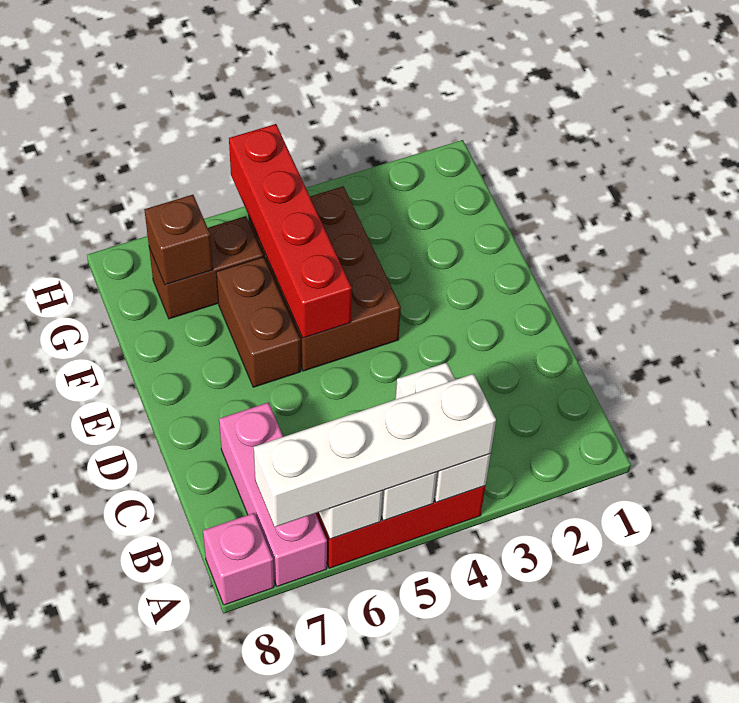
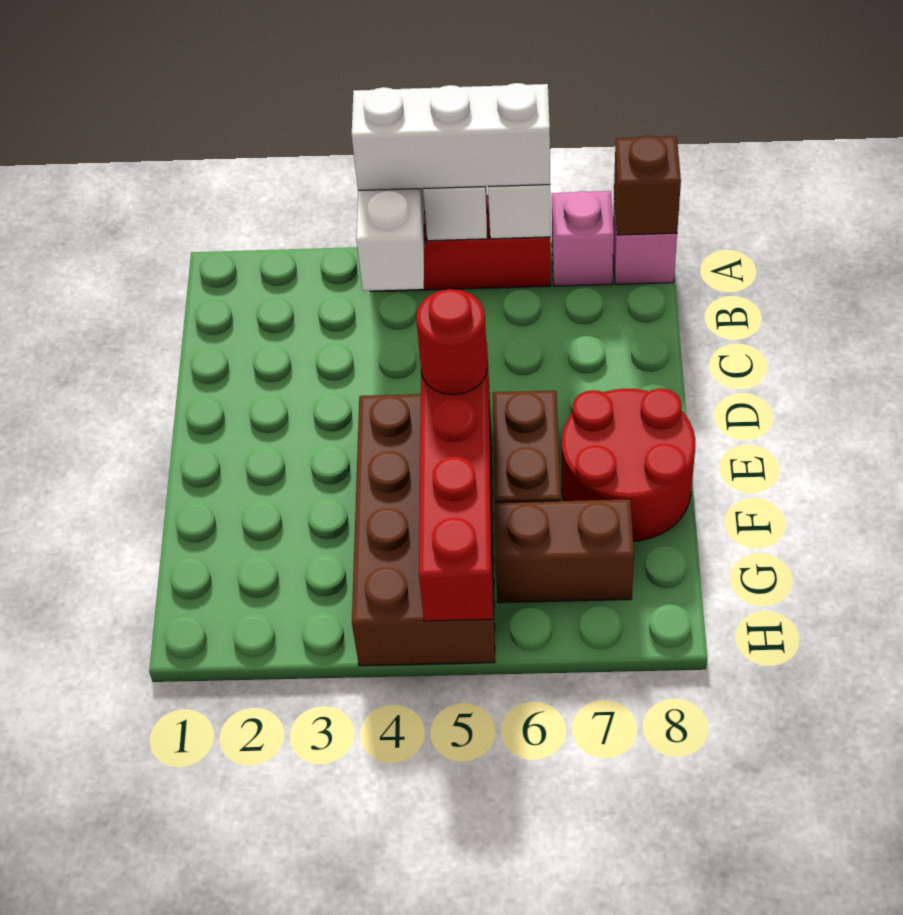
white brick A4:A7 level 3 -> white brick A4:A6 level 3
pink brick A7:C7 level 1 -> pink brick A7 level 1
brown brick E4:G5 level 1 -> brown brick E4:H5 level 1
none -> red round brick E5 level 3
none -> red round brick E7:F8 level 1
brown brick G7 level 2 -> brown brick A8 level 2

